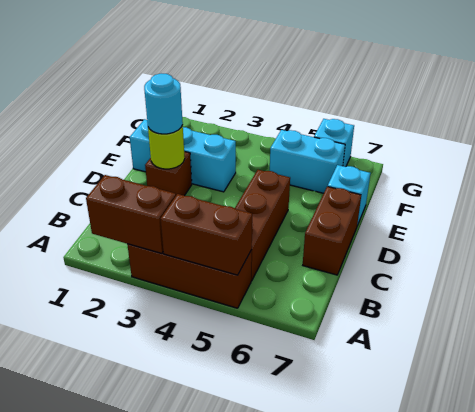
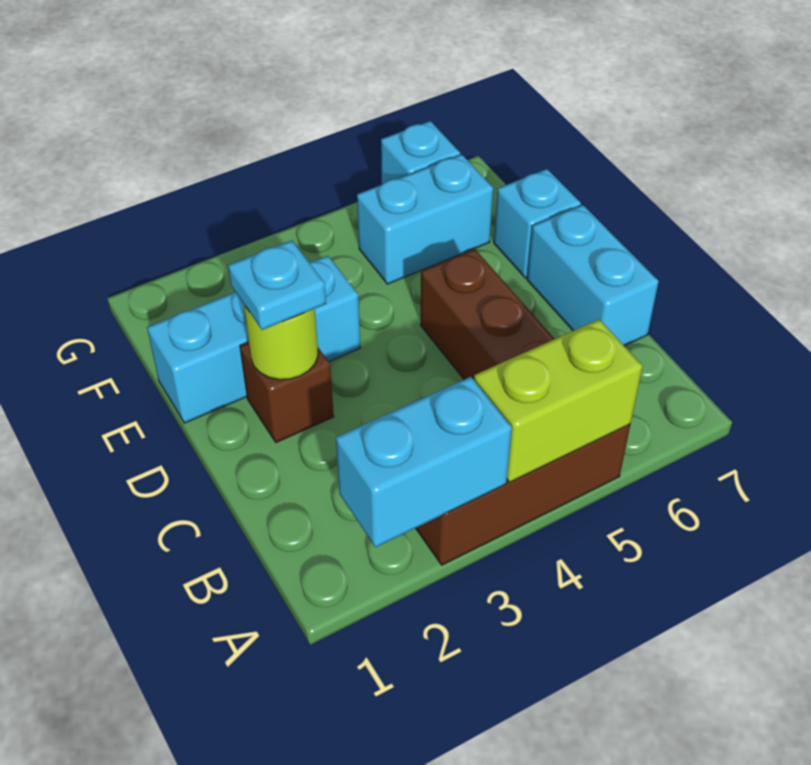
brown brick A2:A3 level 2 -> cyan brick A2:A3 level 2
brown brick A4:A5 level 2 -> lime brick A4:A5 level 2
brown brick C7:D7 level 1 -> cyan brick C7:D7 level 1
cyan round brick D2 level 3 -> cyan plate D2 level 3

